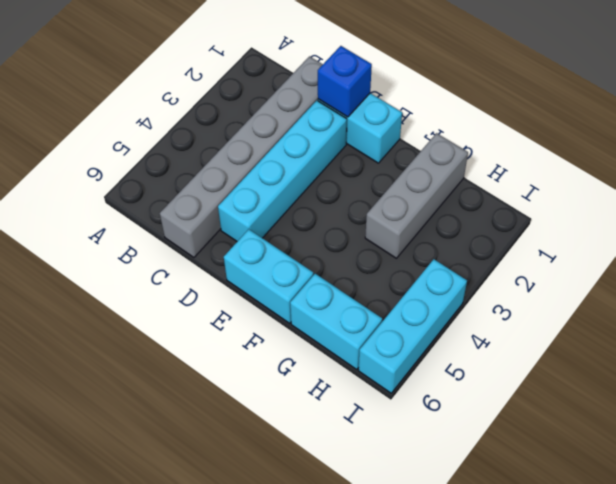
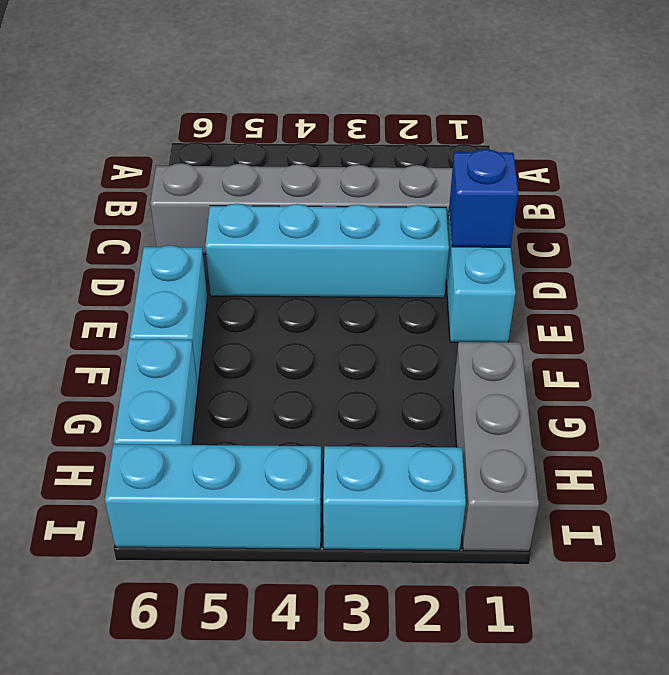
grey brick G1:G3 level 1 -> grey brick G1:I1 level 1
none -> cyan brick I2:I3 level 1

